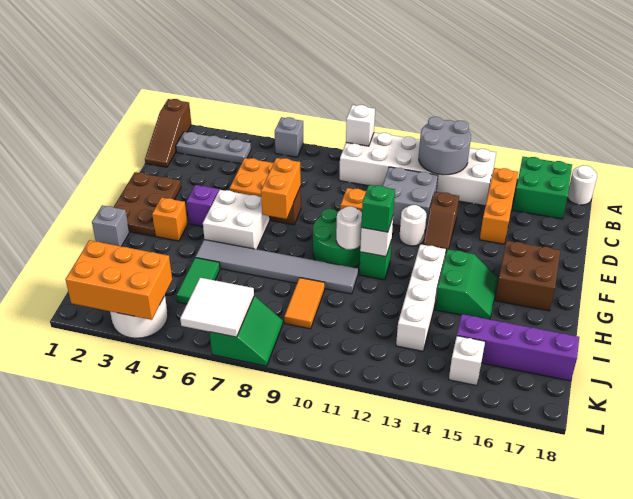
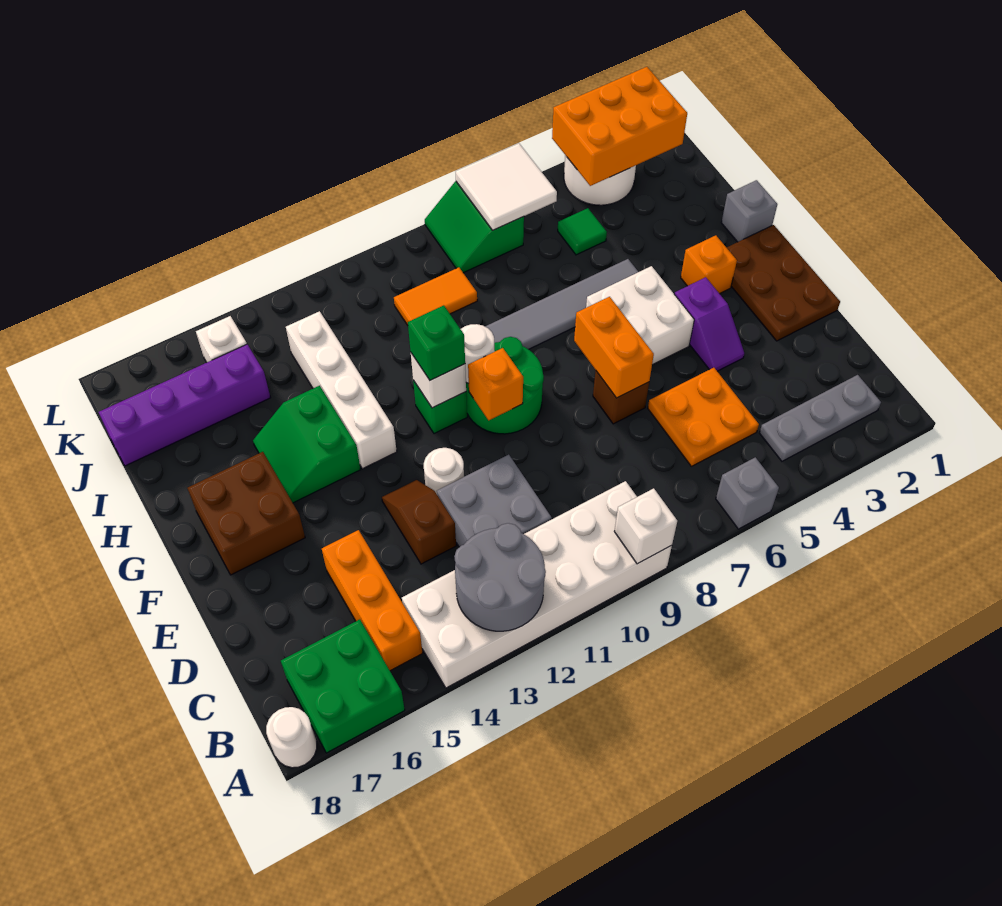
brown slope A1:C1 level 1 top A -> none
green tile I5:J5 level 1 -> green tile J5 level 1
orange tile I9:J9 level 1 -> orange tile J9:J10 level 1

